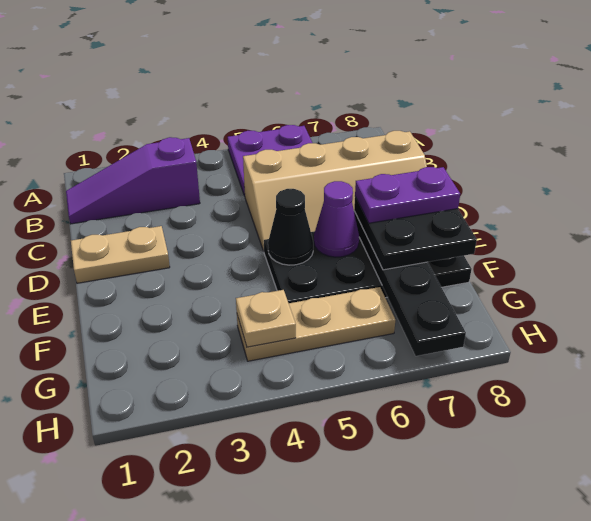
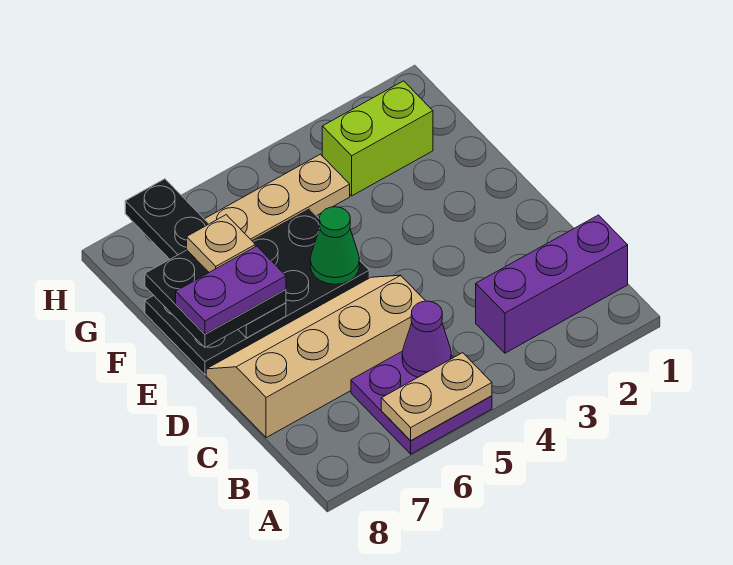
purple slope B1:B3 level 1 top 3 -> purple brick B1:B3 level 1
tan plate D1:D2 level 1 -> tan plate A5:A6 level 2
black cone E5 level 2 -> green cone E5 level 2
purple cone E6 level 2 -> purple cone B5 level 2
none -> lime brick G2:G3 level 1
tan plate G4 level 2 -> tan plate F7 level 4

